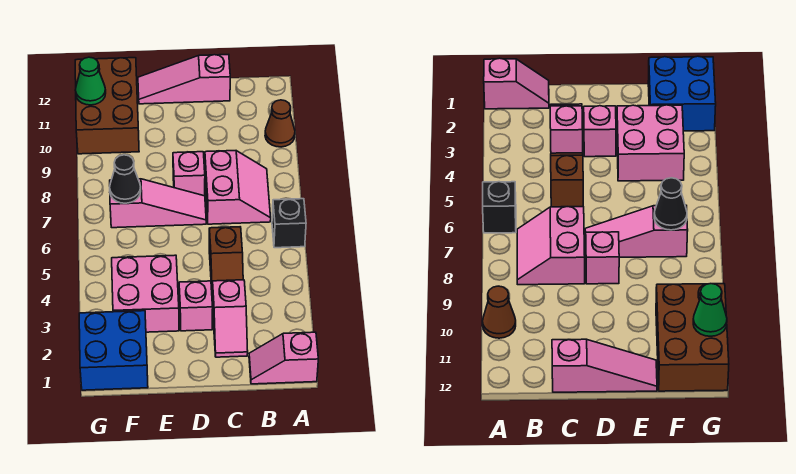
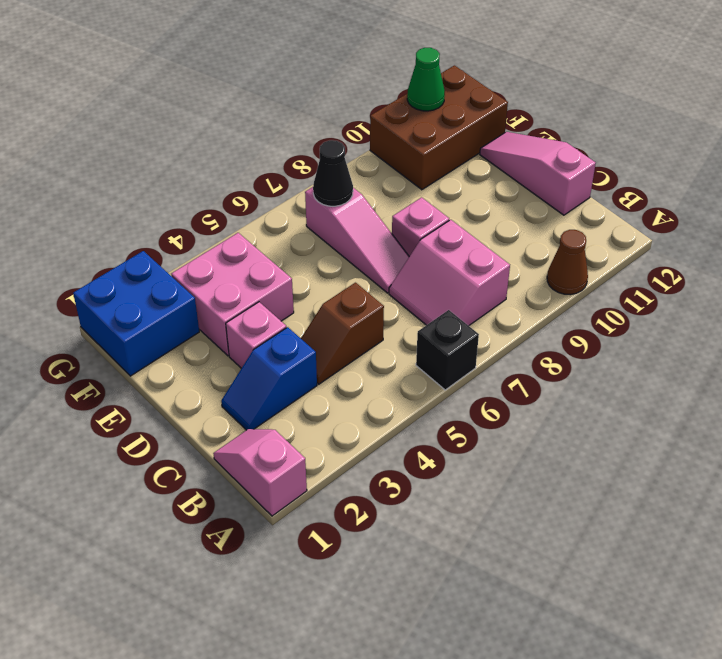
pink slope B7:C8 level 1 top C -> pink slope B7:C8 level 1 top 8
pink slope C2:C3 level 1 top 3 -> blue slope C2:C3 level 1 top 3

